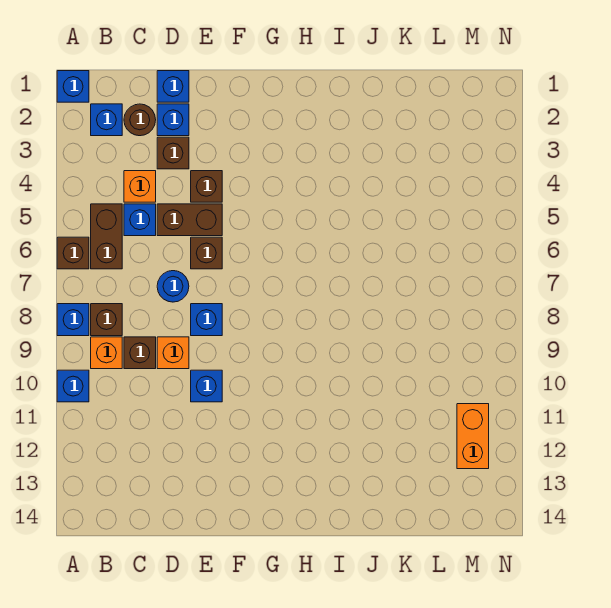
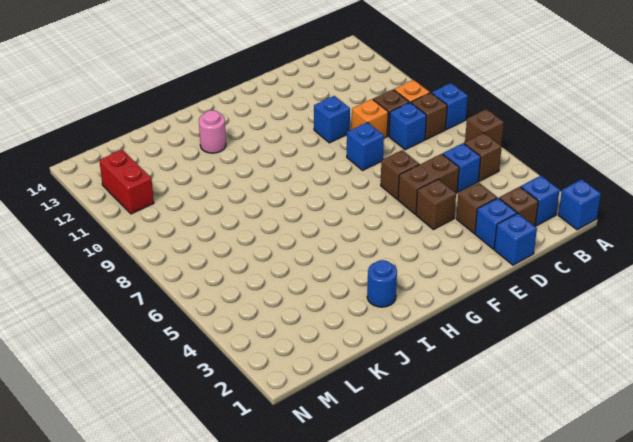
blue brick A10 level 1 -> blue brick C8 level 1
brown brick B5:B6 level 1 -> brown brick B5 level 1
brown round brick C2 level 1 -> brown brick C2 level 1
orange brick C4 level 1 -> none
blue round brick D7 level 1 -> blue round brick I2 level 1
none -> pink round brick I12 level 1
orange brick M11:M12 level 1 -> red brick M11:M12 level 1

